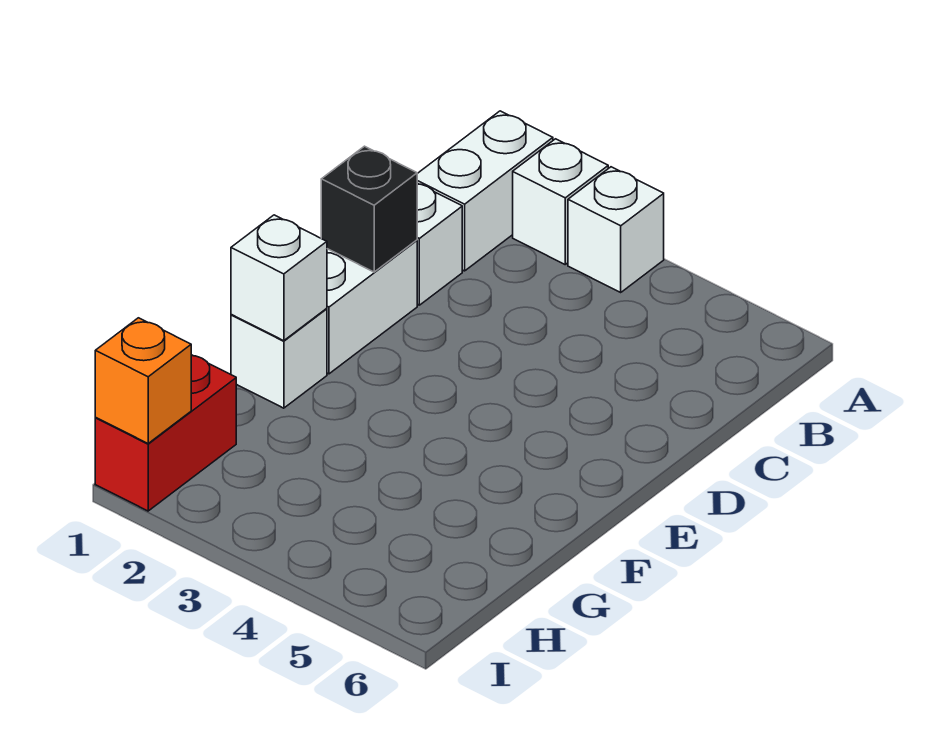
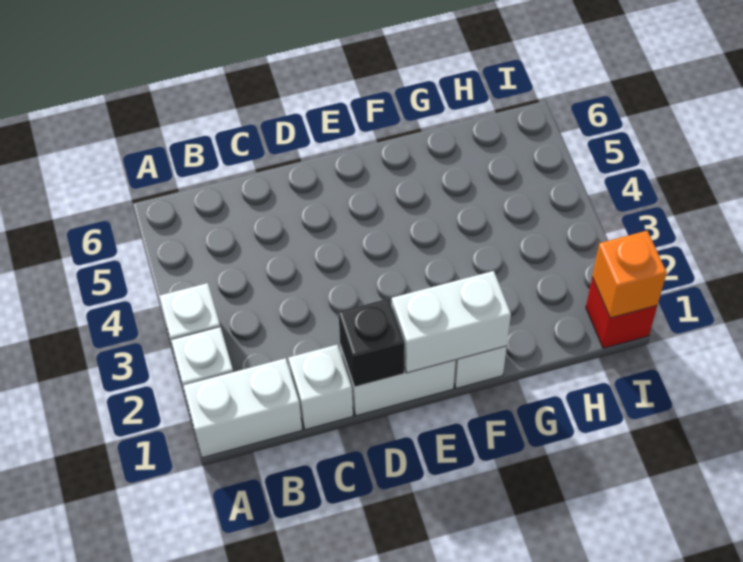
white brick F1 level 2 -> white brick E1:F1 level 2
red brick H1:I1 level 1 -> red brick I1 level 1

